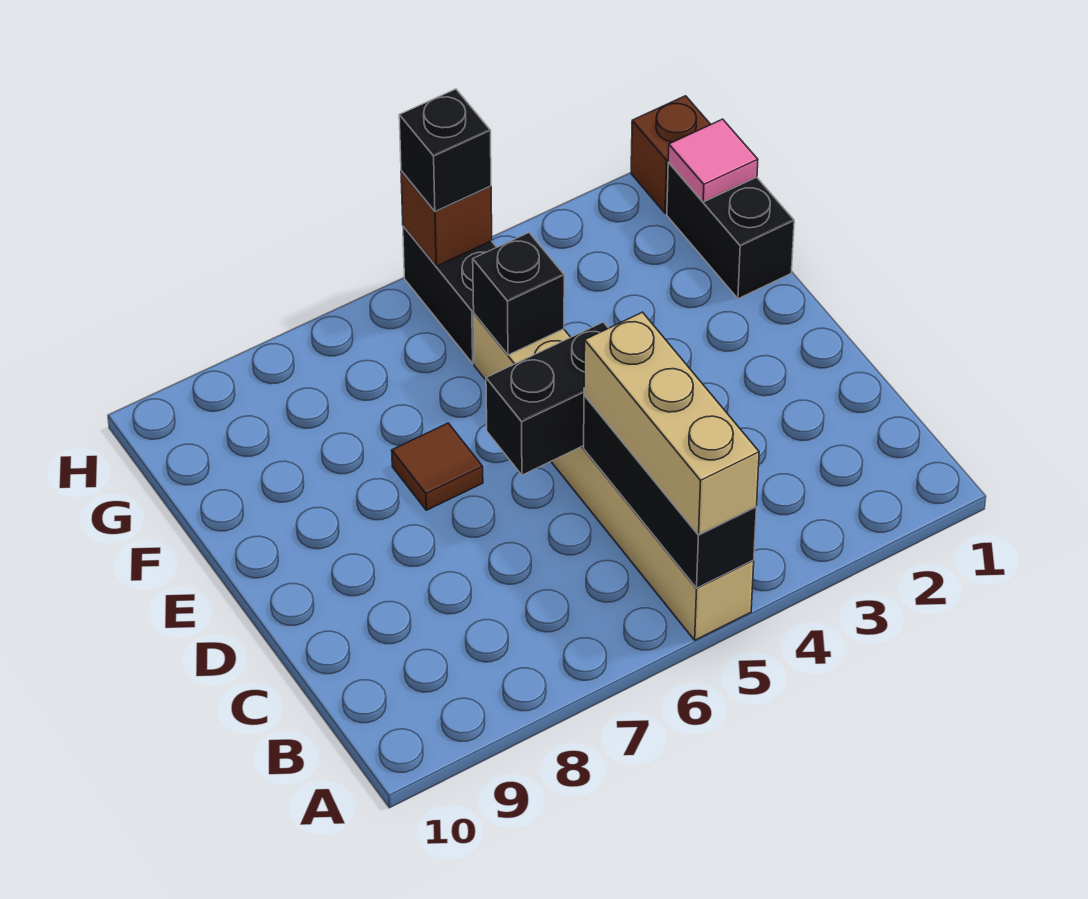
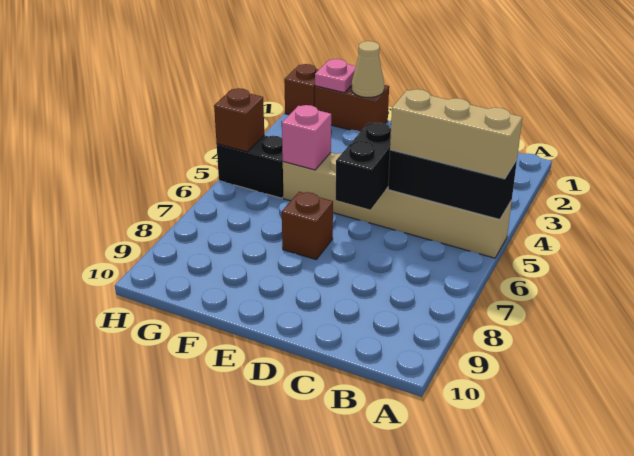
brown tile E7 level 1 -> brown brick E7 level 1
black brick F1:G1 level 1 -> brown brick F1:G1 level 1
none -> tan cone F1 level 2
black brick F5 level 2 -> pink brick F5 level 2
pink tile G1 level 2 -> pink plate G1 level 2
black brick H5 level 3 -> none

